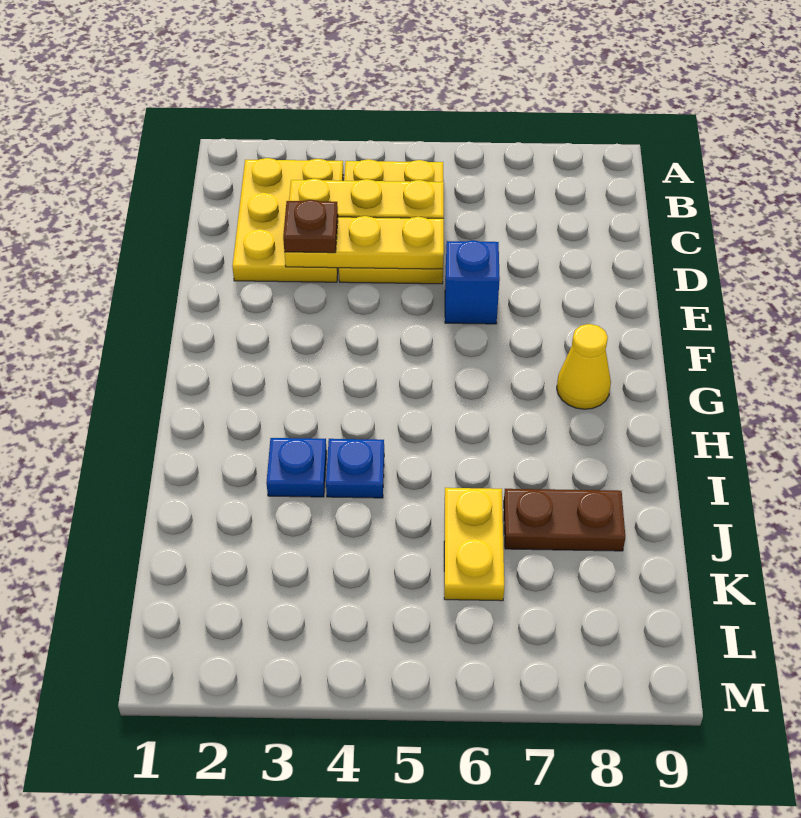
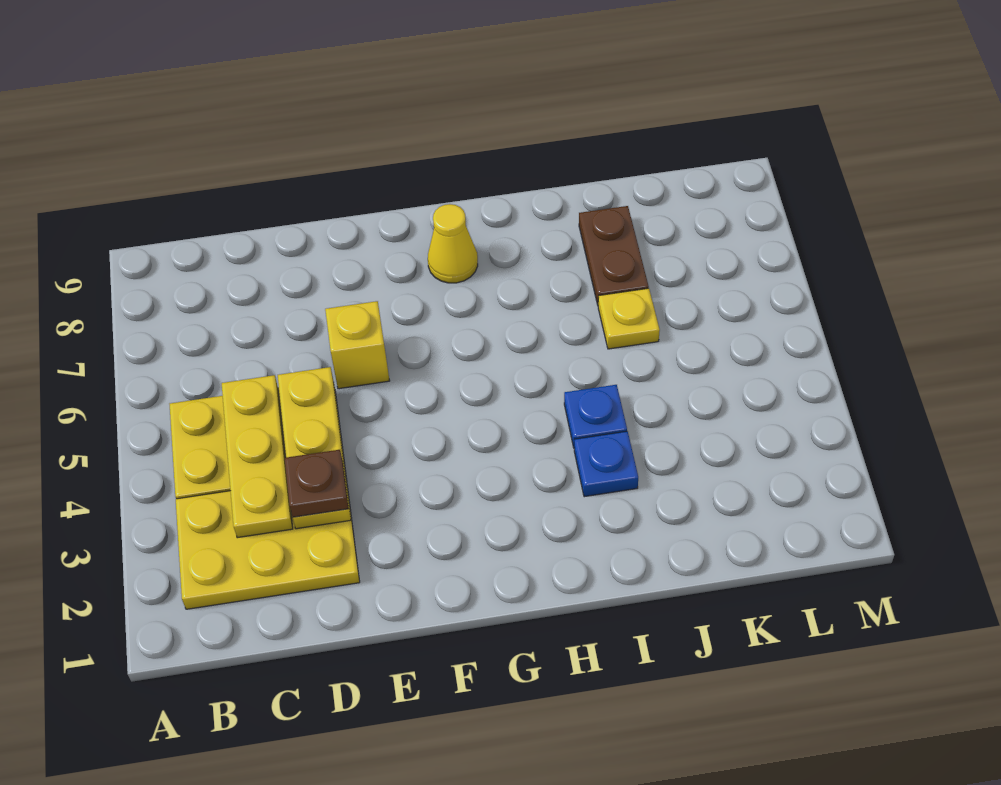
blue brick E6 level 1 -> yellow brick E6 level 1
yellow plate J6:K6 level 1 -> yellow plate J6 level 1

